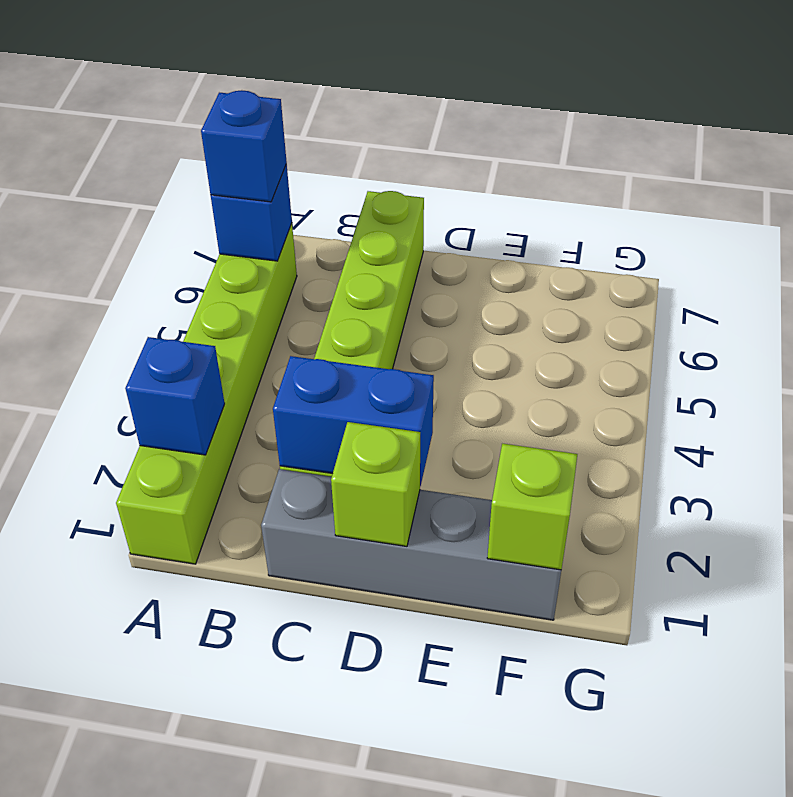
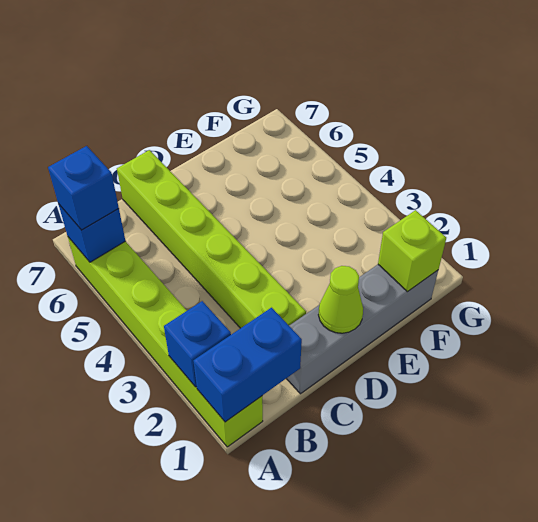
blue brick C2:D2 level 2 -> blue brick A1:B1 level 2
lime brick D1 level 2 -> lime cone D1 level 2

